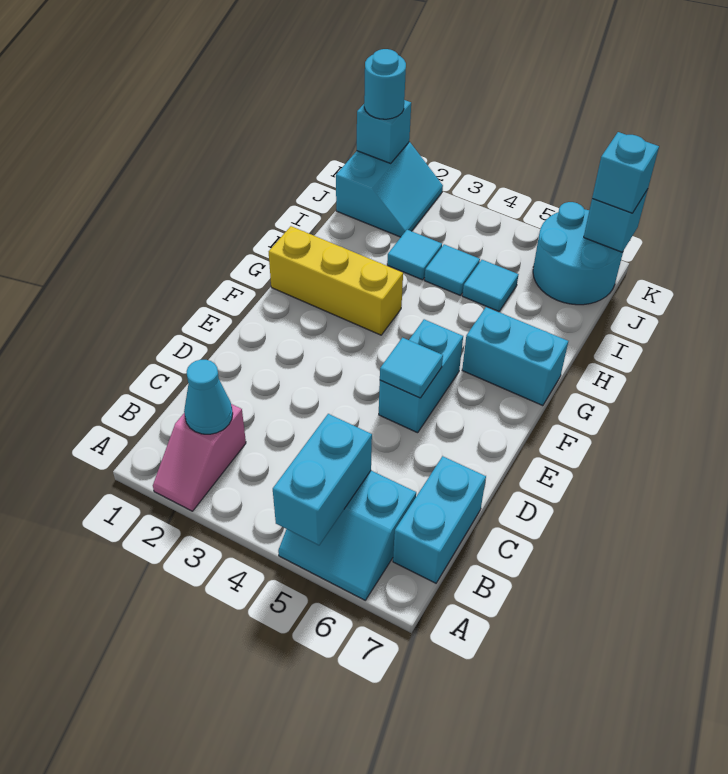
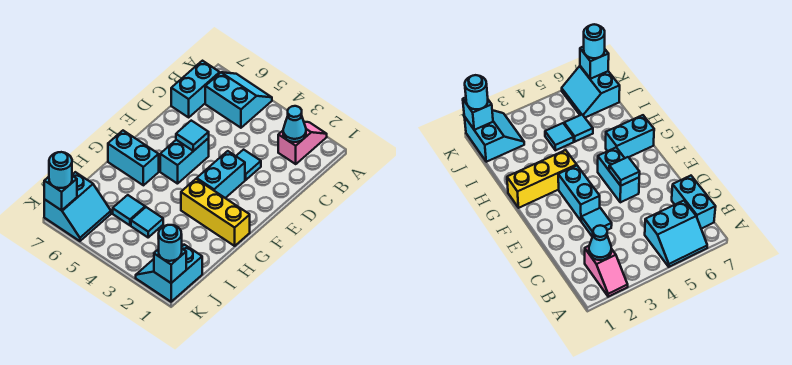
cyan brick A5:B5 level 2 -> cyan brick E3:F3 level 1
cyan tile I3 level 1 -> cyan tile D3 level 1
cyan round brick J6:K7 level 1 -> cyan slope J6:K7 level 1 top 7
cyan brick K7 level 3 -> cyan round brick K7 level 3

